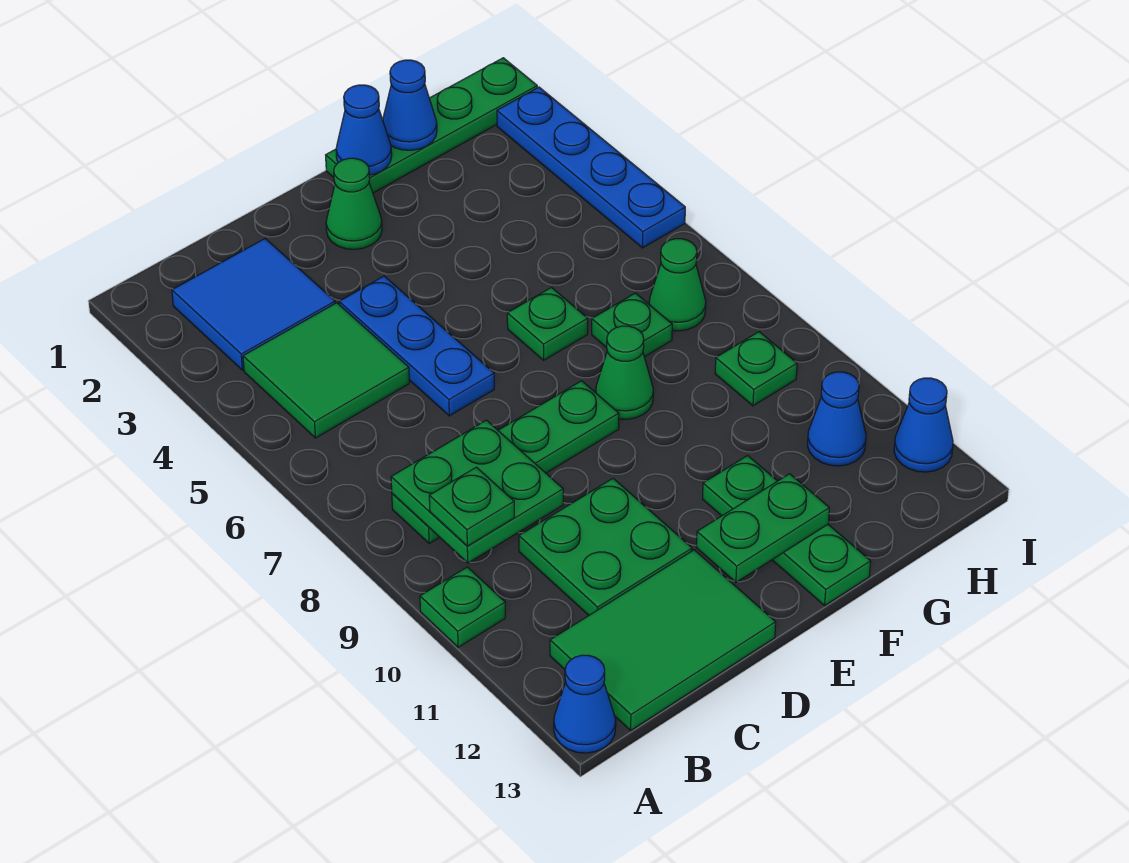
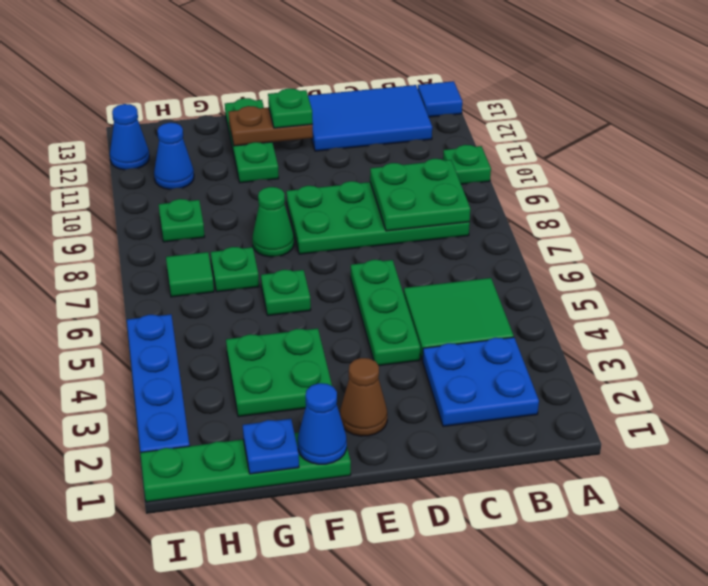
blue cone A13 level 1 -> blue tile A13 level 1
blue tile B2:C3 level 1 -> blue plate B2:C3 level 1
green plate B8:E8 level 1 -> green plate B8:E9 level 1
green plate B9 level 3 -> green plate E12 level 3
green tile B12:D13 level 1 -> blue tile B12:D13 level 1
green plate C10:D11 level 1 -> green plate F3:G4 level 1
blue plate D4:D6 level 1 -> green plate D4:D6 level 1
green cone E2 level 1 -> brown cone E2 level 1
green plate E12:F12 level 2 -> brown plate E12:F12 level 2
blue cone G1 level 2 -> blue plate G1 level 2
green cone H7 level 1 -> green tile H7 level 1

